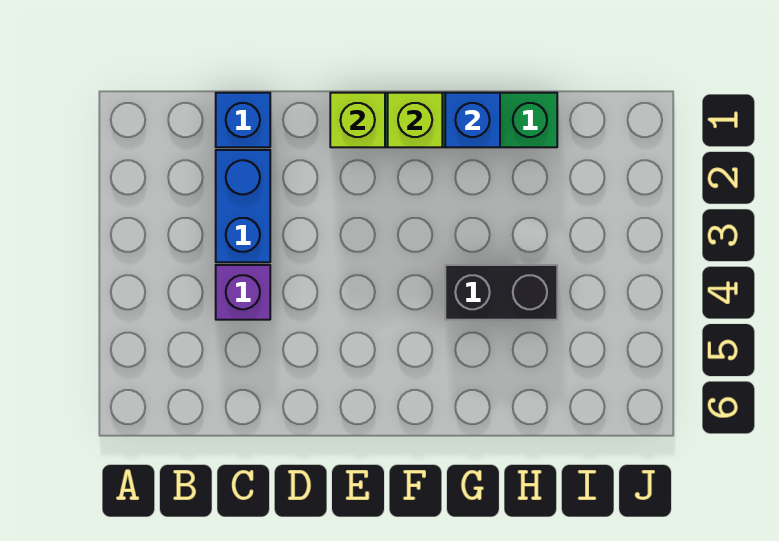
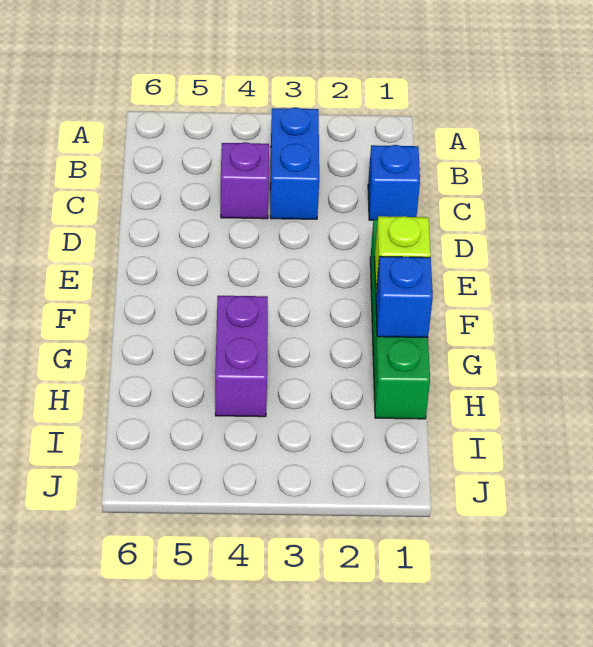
blue brick C2:C3 level 1 -> blue brick B3:C3 level 1
lime brick E1 level 2 -> none
black brick G4:H4 level 1 -> purple brick G4:H4 level 1

